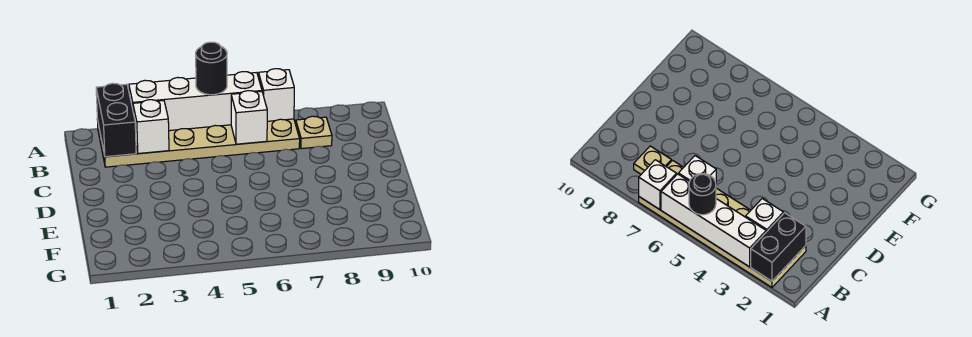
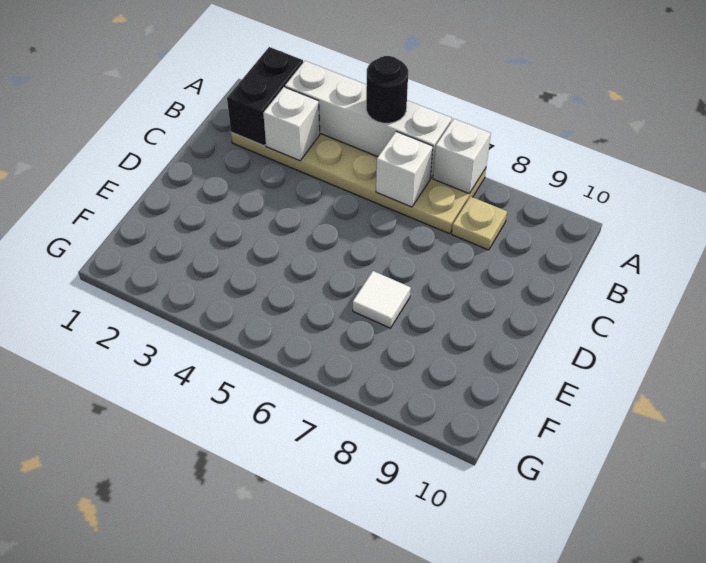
none -> white tile E7 level 1

